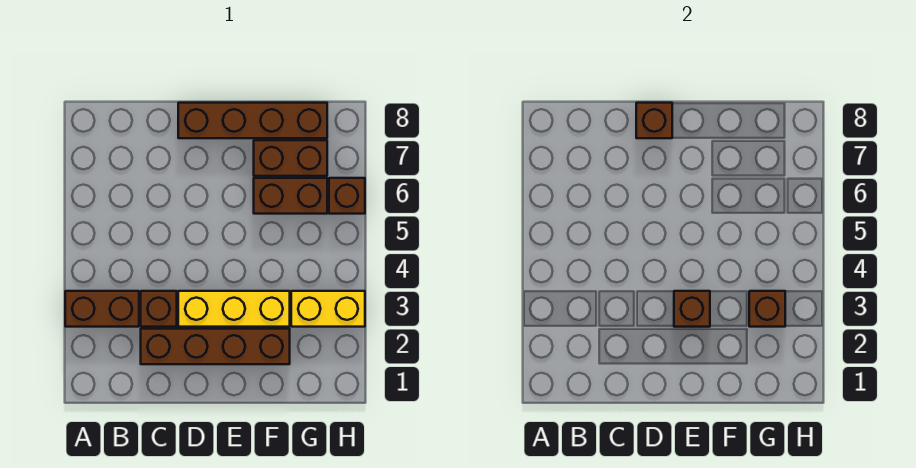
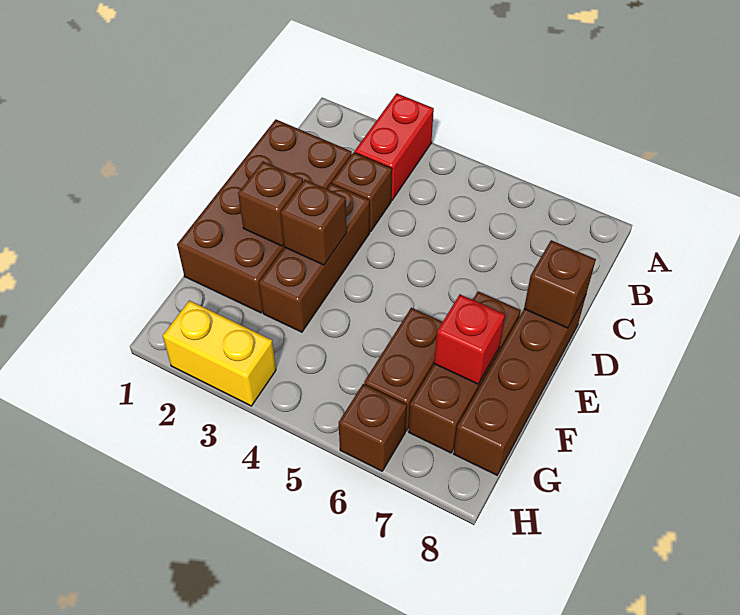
brown brick A3:B3 level 1 -> red brick A3:B3 level 1
brown brick C2:F2 level 1 -> brown brick C1:F2 level 1
yellow brick D3:F3 level 1 -> brown brick D3:F3 level 1
brown brick F7:G7 level 1 -> brown brick E7:G7 level 1
none -> red brick F7 level 2
yellow brick G3:H3 level 1 -> yellow brick H2:H3 level 1
brown brick G3 level 2 -> brown brick E2 level 2

